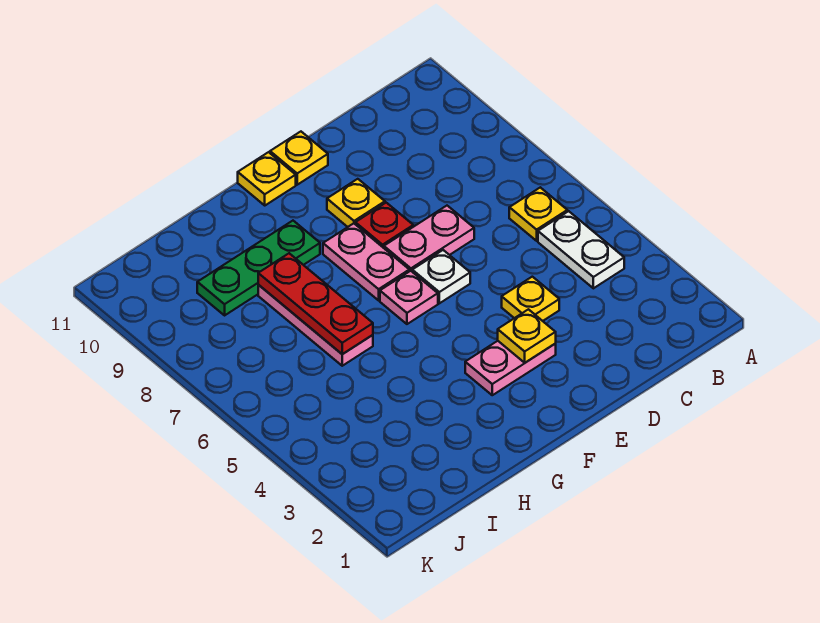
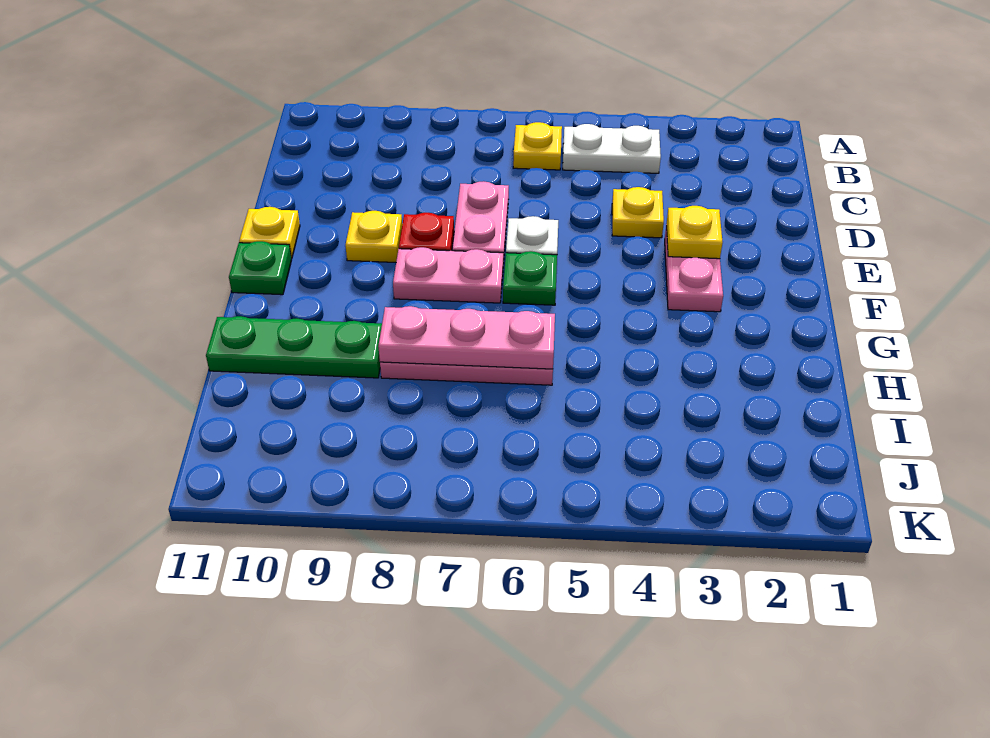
pink plate F6 level 1 -> green plate F6 level 1
yellow plate F11 level 1 -> green plate F11 level 1
green plate G9:I9 level 1 -> green plate H9:H11 level 1
red plate H6:H8 level 2 -> pink plate H6:H8 level 2

